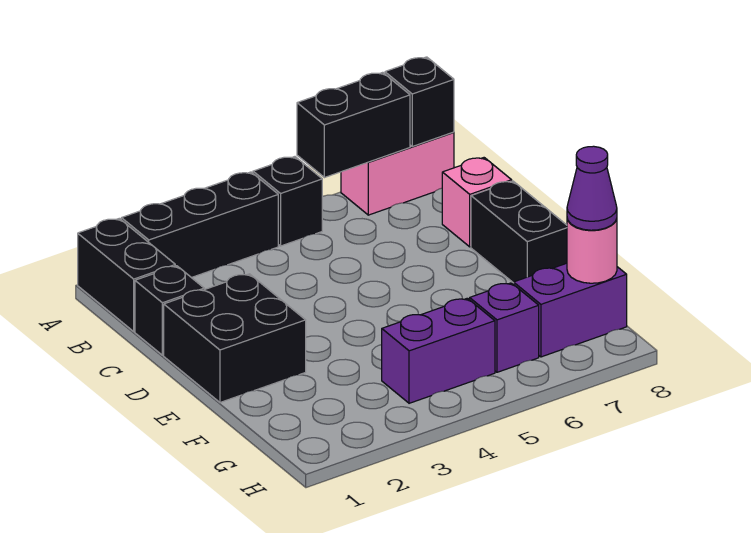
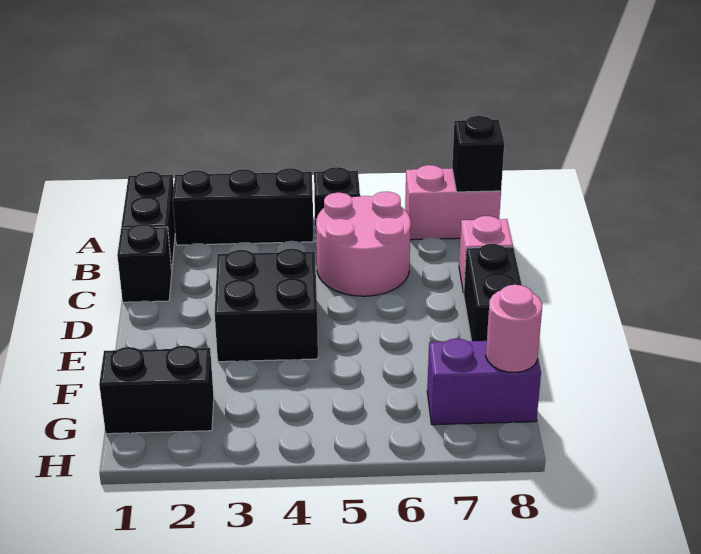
black brick A6:A7 level 2 -> black brick G1:G2 level 1
none -> pink round brick B5:C6 level 1
black brick D1:E2 level 1 -> black brick D3:E4 level 1
purple brick G4:G5 level 1 -> none
purple brick G6 level 1 -> none
purple cone G8 level 3 -> none

